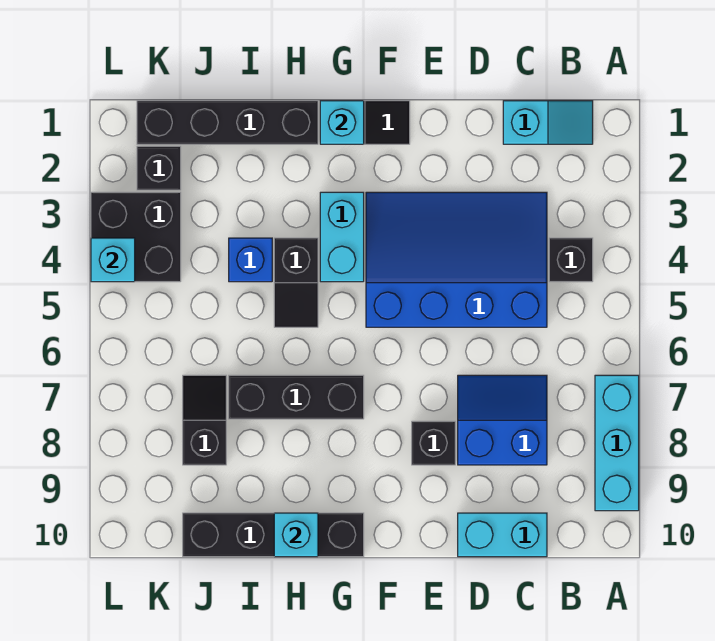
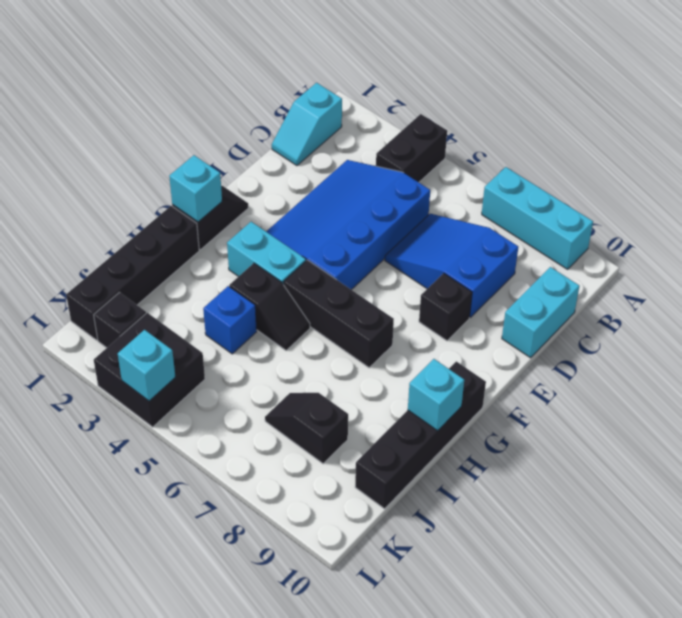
cyan slope B1:C1 level 1 top C -> cyan slope B1:C1 level 1 top B
black brick B4 level 1 -> black brick A4:B4 level 1
blue slope C7:D8 level 1 top 8 -> blue slope C6:D8 level 1 top 8
black brick G7:I7 level 1 -> black brick G5:G7 level 1

